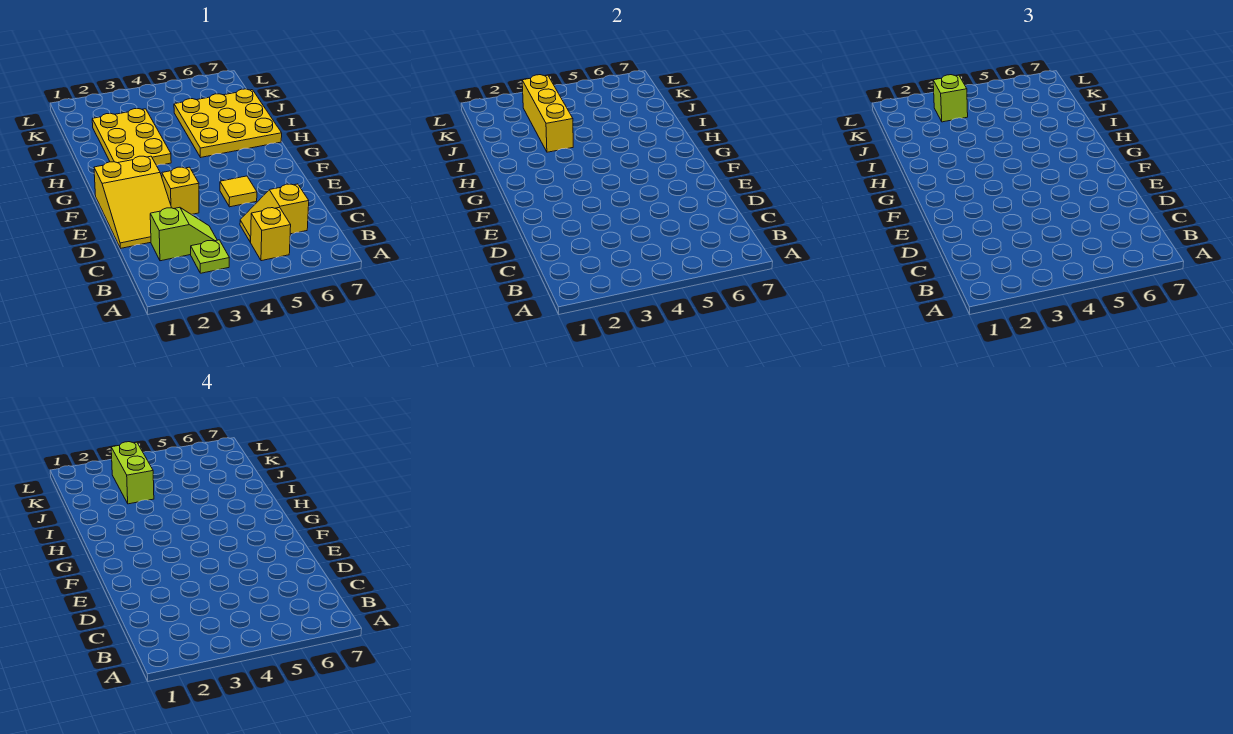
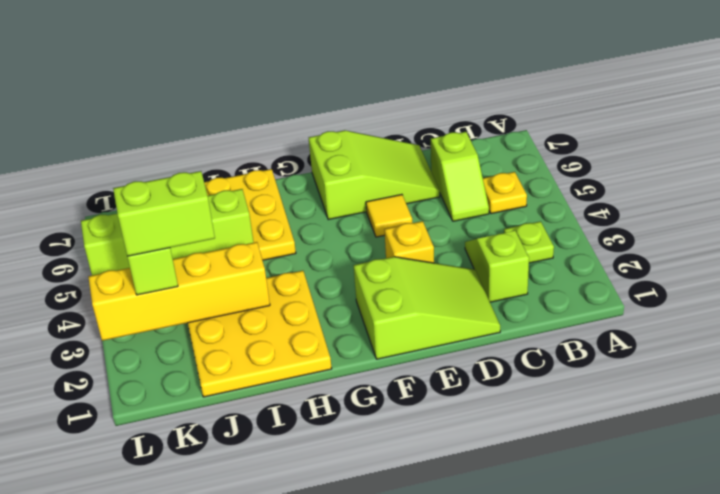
yellow brick B5 level 1 -> yellow plate B5 level 1
yellow slope C5:C6 level 1 top 6 -> lime slope C5:C6 level 1 top 6
yellow slope D1:F2 level 1 top F -> lime slope D1:F2 level 1 top F
none -> lime slope D6:F7 level 1 top F
yellow plate H2:J3 level 1 -> yellow plate H1:J3 level 1
yellow brick I3:K3 level 2 -> yellow brick I3:L3 level 2
none -> lime brick I5:L5 level 2

